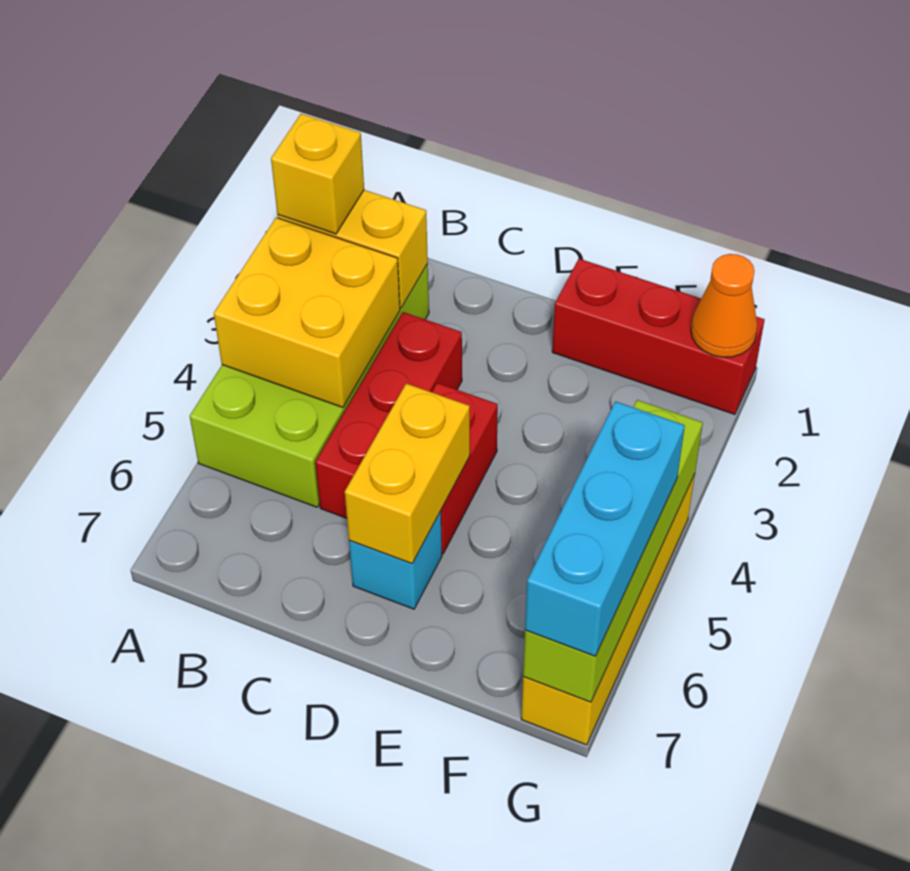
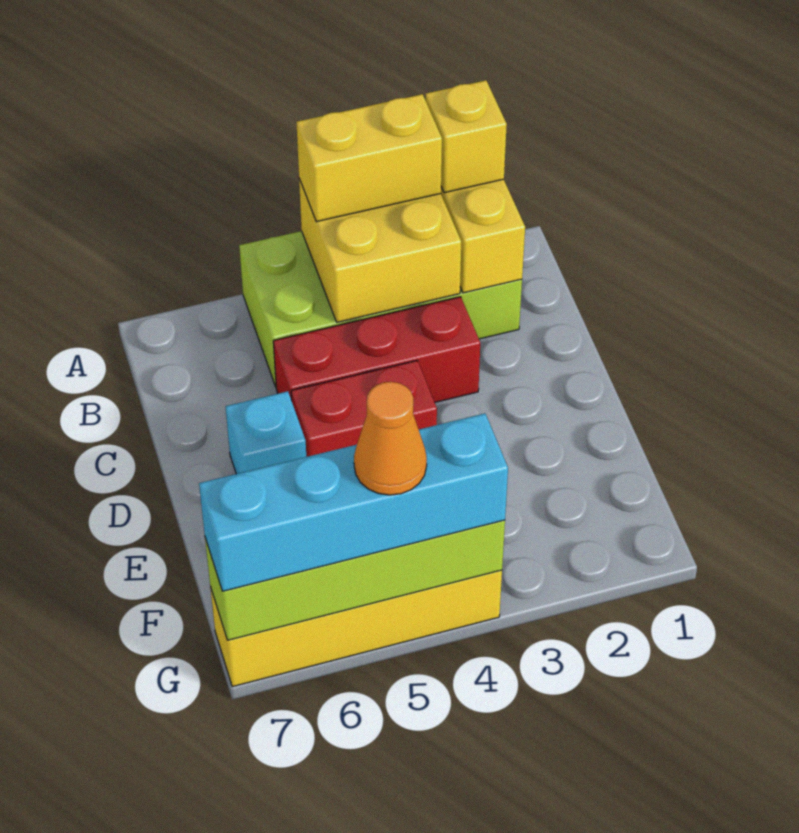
yellow brick D5:D6 level 2 -> yellow brick A3:A4 level 3
red brick E1:G1 level 1 -> none
orange cone G1 level 2 -> orange cone G5 level 4
cyan brick G5:G7 level 3 -> cyan brick G4:G7 level 3

